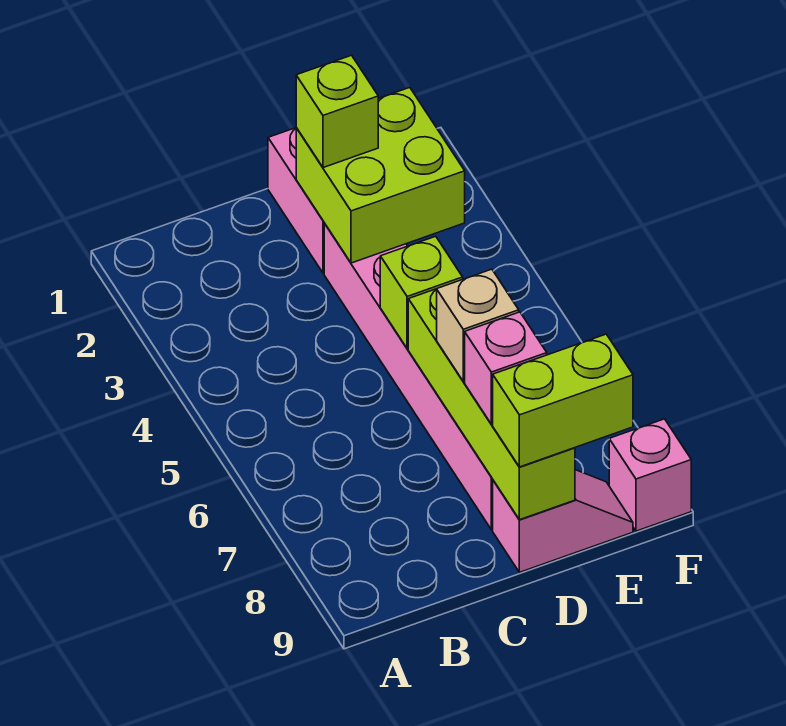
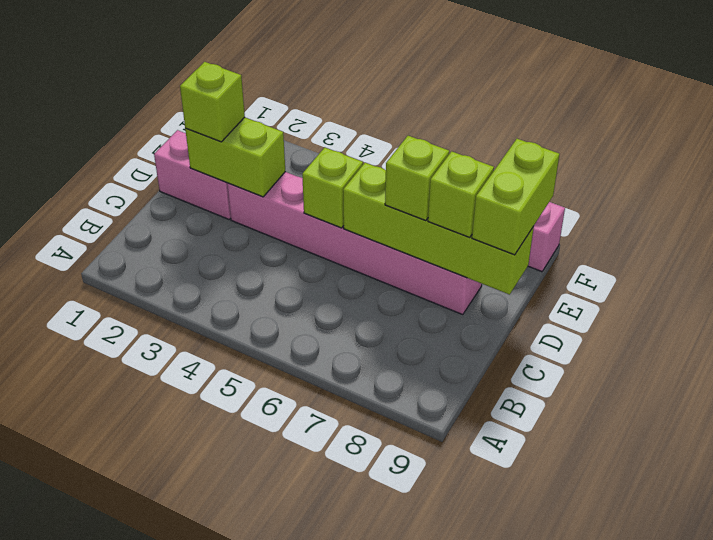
lime brick D2:E3 level 2 -> lime brick D2:D3 level 2
tan brick D7 level 3 -> lime brick D7 level 3
pink brick D8 level 3 -> lime brick D8 level 3
pink slope D9:E9 level 1 top D -> none

